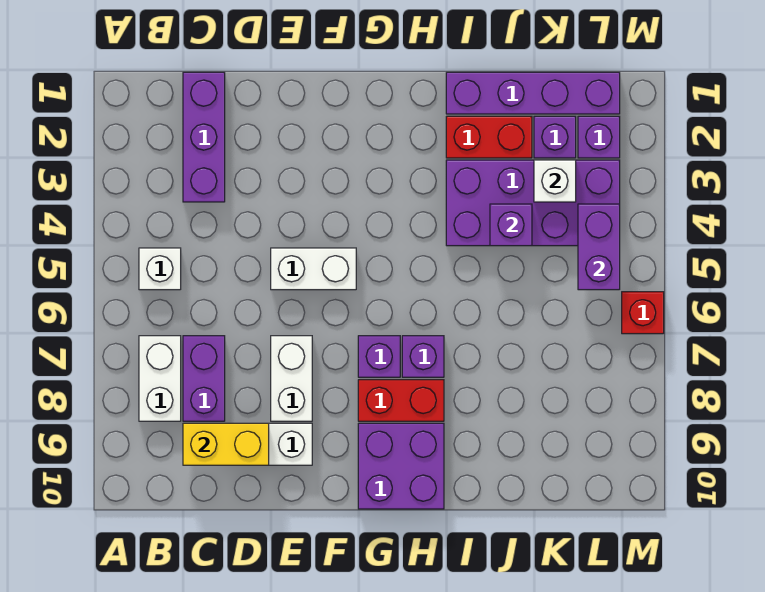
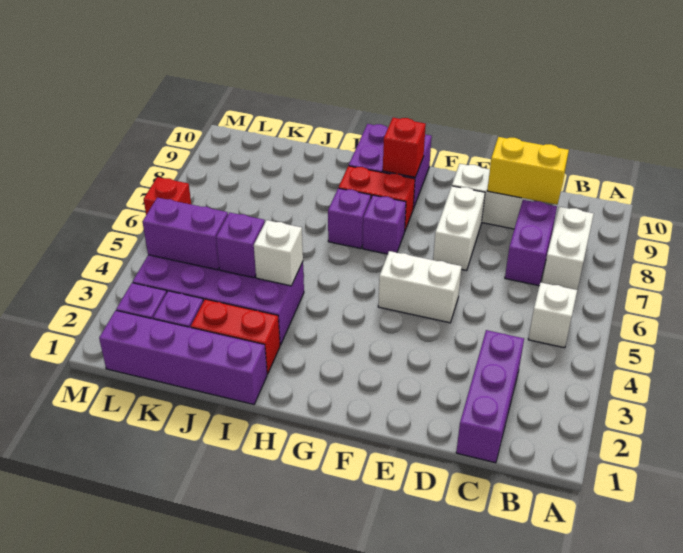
none -> red brick G9 level 2
white brick K3 level 2 -> white brick I4 level 2
purple brick L4:L5 level 2 -> purple brick K4:L4 level 2

